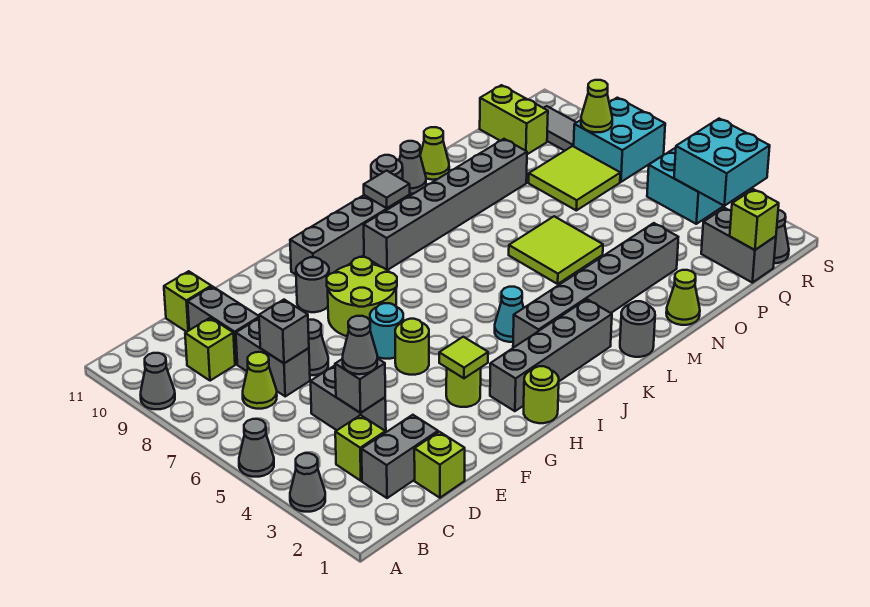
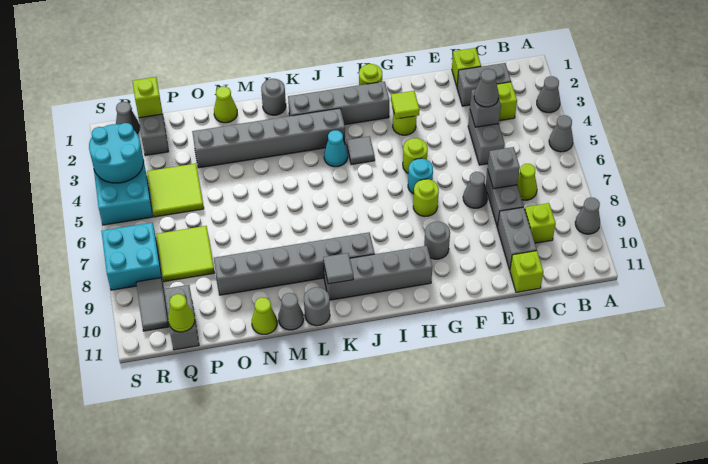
lime round brick G7:H8 level 1 -> lime round brick G7 level 1
none -> grey tile I4 level 1
lime tile M5:N6 level 1 -> lime tile P4:Q5 level 1
lime brick Q10:Q11 level 1 -> grey brick Q10:Q11 level 1
cyan brick R3:S4 level 2 -> cyan round brick R3:S4 level 2
lime cone R8 level 2 -> lime cone Q11 level 2

